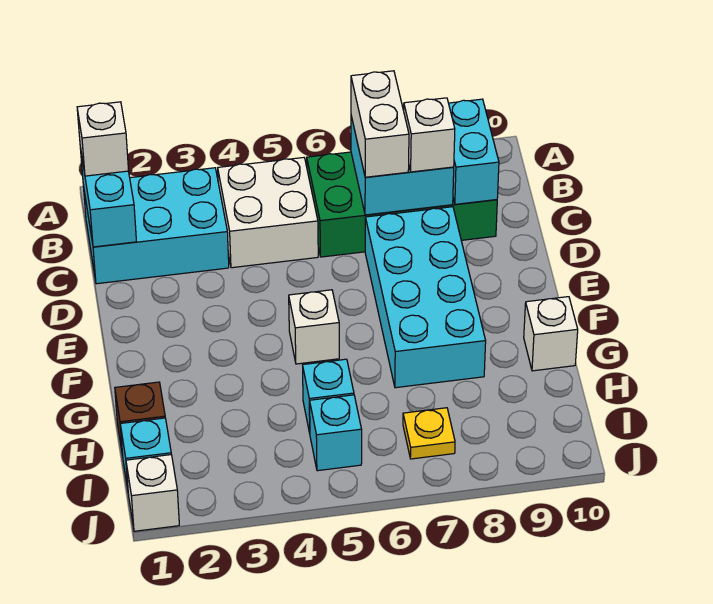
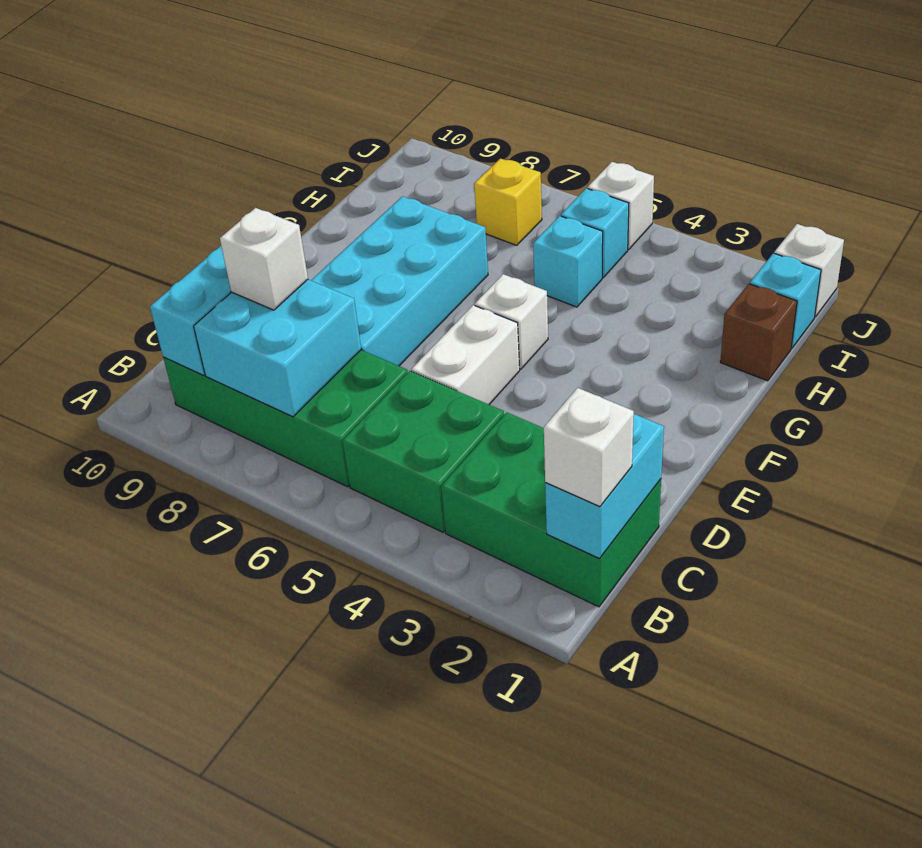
cyan brick B1:C3 level 1 -> green brick B1:C3 level 1
white brick B4:C5 level 1 -> green brick B4:C5 level 1
white brick B7:C7 level 3 -> white brick D5:E5 level 1
white brick G10 level 1 -> white brick J5 level 1
yellow plate I7 level 1 -> yellow brick I7 level 1

